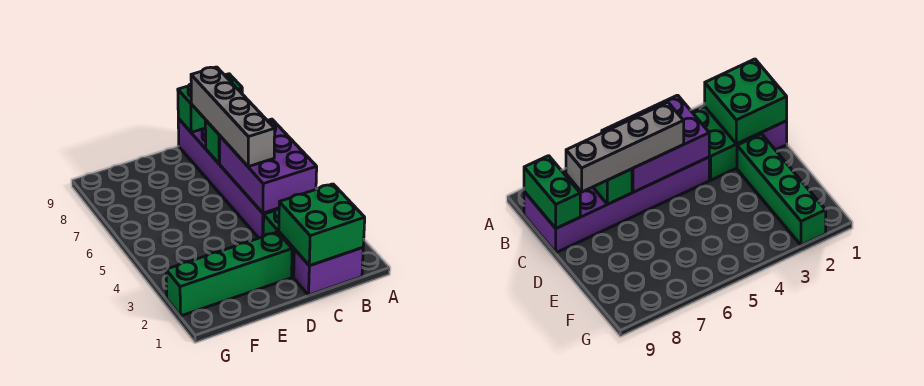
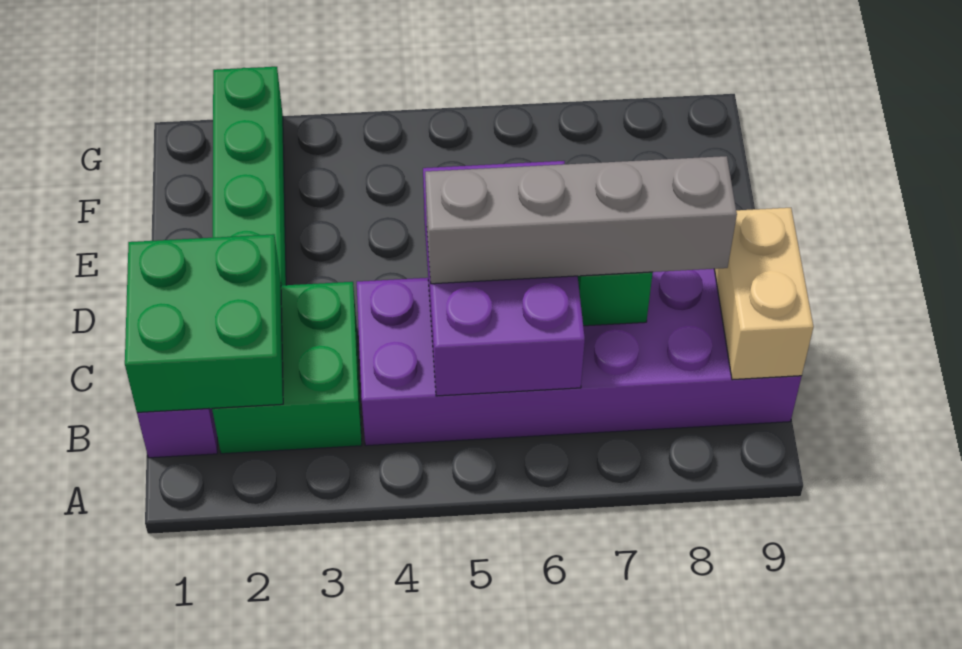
purple brick B4:C6 level 2 -> purple brick B5:D6 level 2
green brick B9:C9 level 2 -> tan brick B9:C9 level 2

